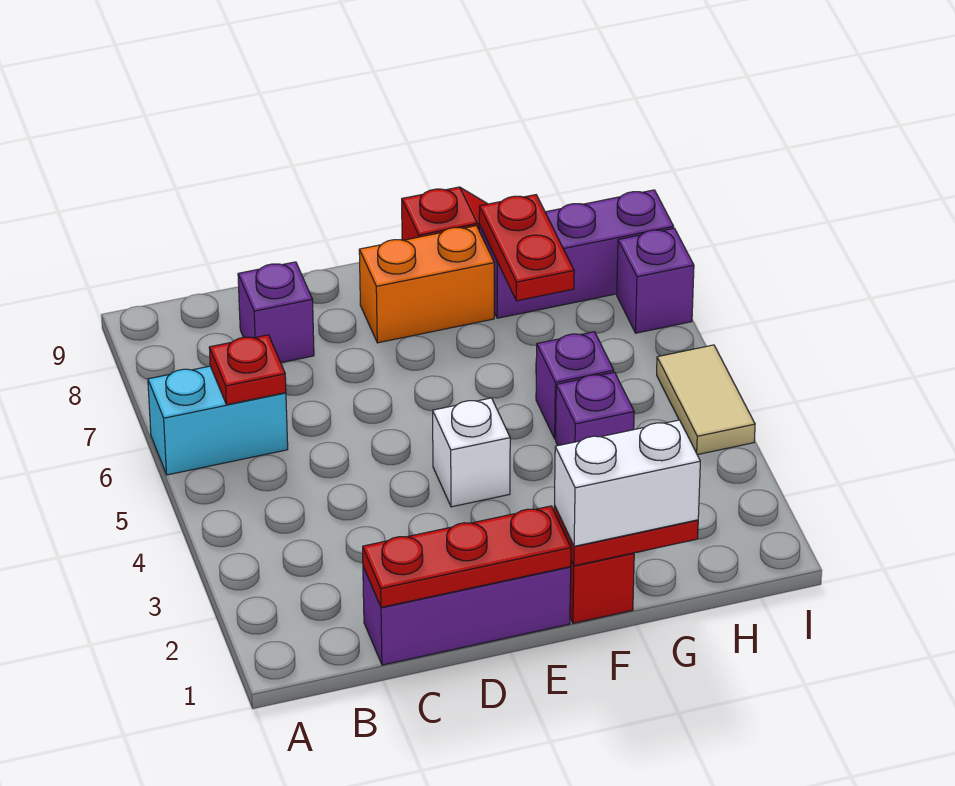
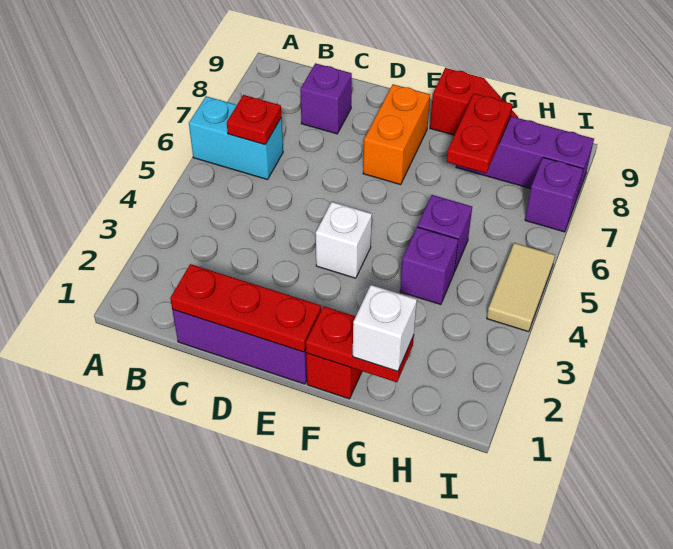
orange brick E8:F8 level 1 -> orange brick E7:E8 level 1
white brick F1:G1 level 3 -> white brick G1 level 3

